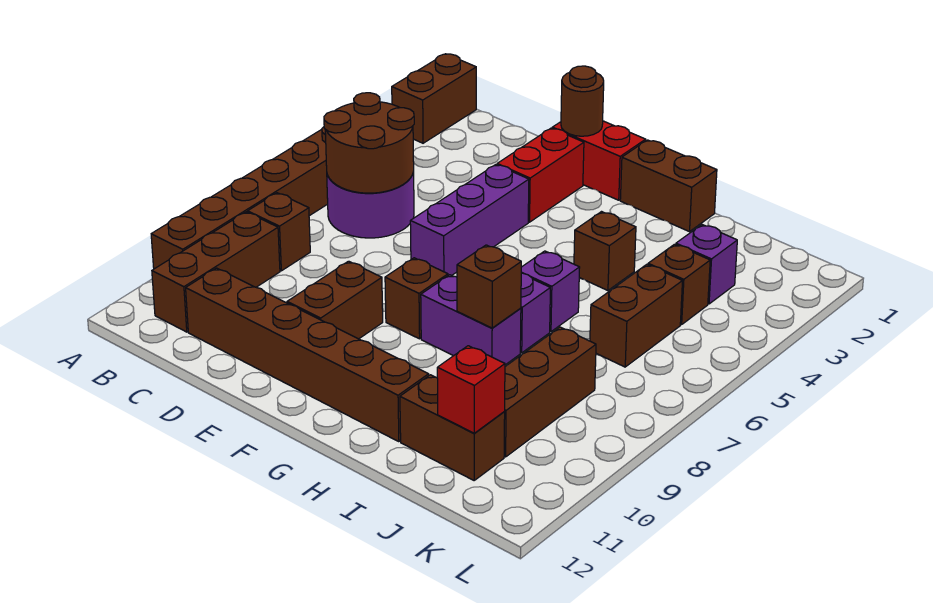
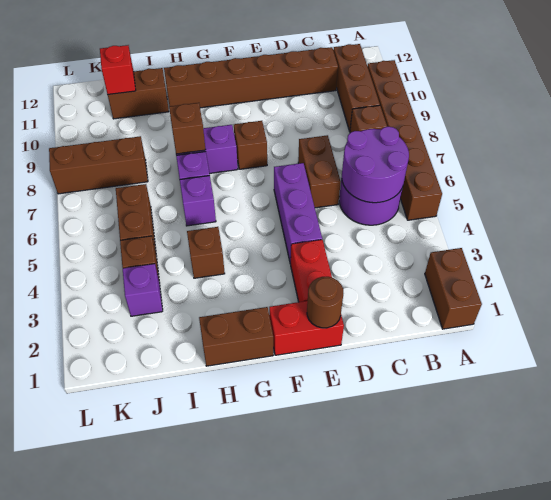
brown round brick B5:C6 level 2 -> purple round brick B5:C6 level 2
brown brick E9:E10 level 1 -> brown brick D6:D7 level 1
brown brick J8:J10 level 1 -> brown brick J8:L8 level 1

